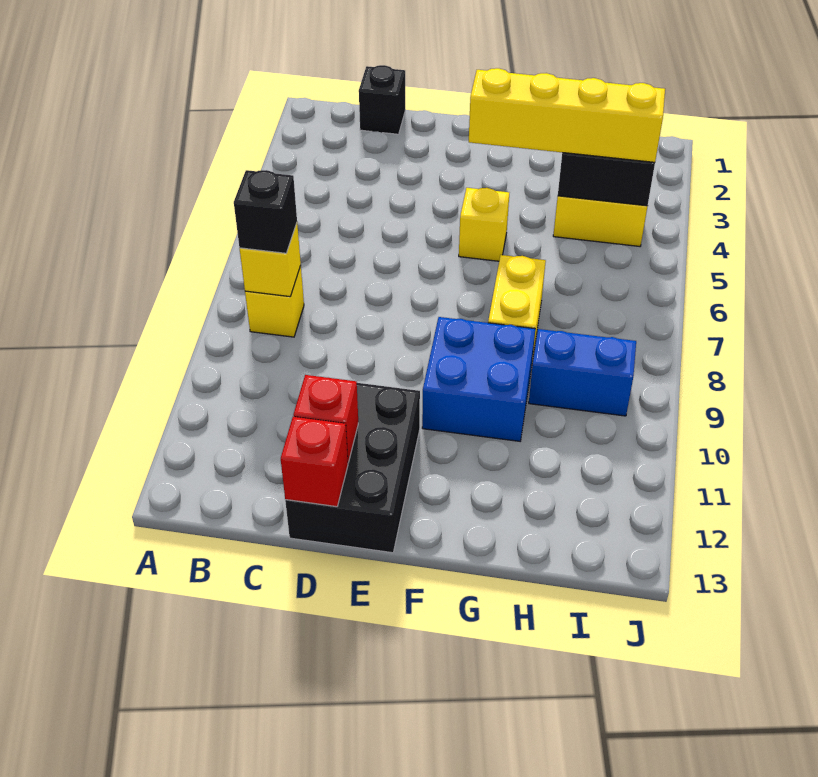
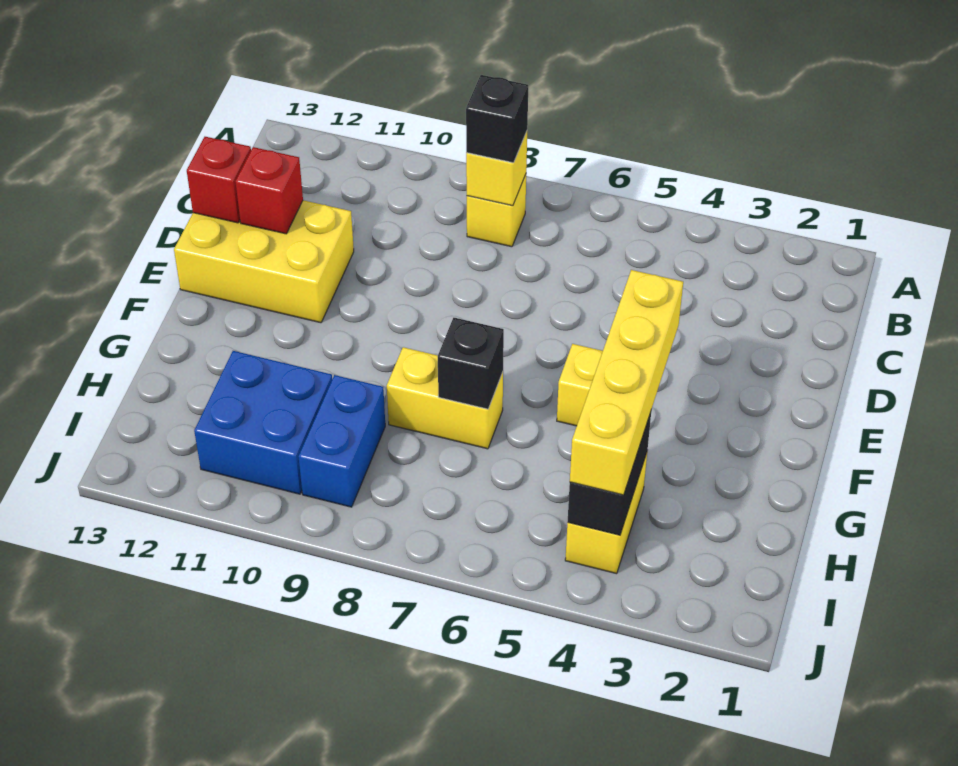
black brick C1 level 1 -> black brick G7 level 2
black brick D11:E13 level 1 -> yellow brick D11:E13 level 1
blue brick F9:G10 level 1 -> blue brick H10:I11 level 1

